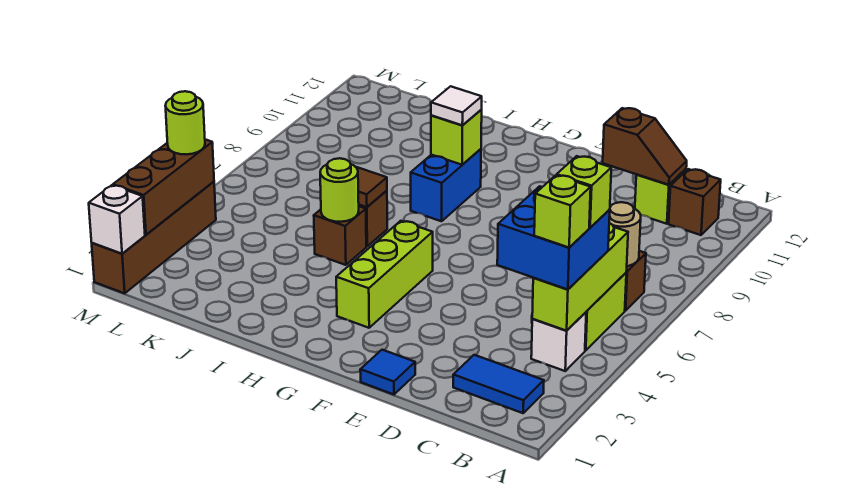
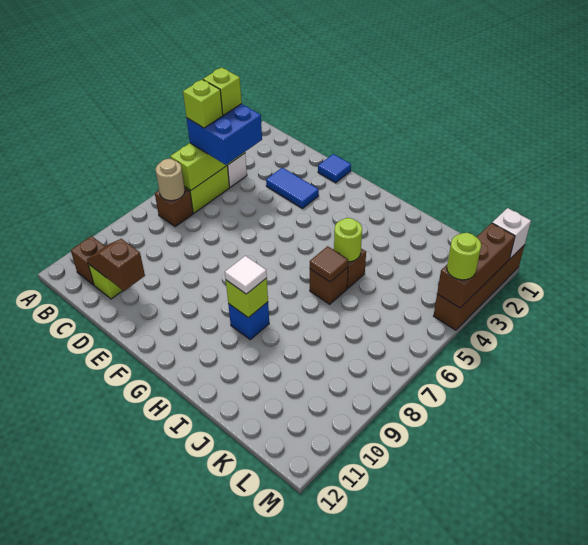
blue tile B2:C2 level 1 -> blue tile D3:E3 level 1
lime brick G3:G5 level 1 -> none
blue brick H8:H9 level 1 -> blue brick H9 level 1

